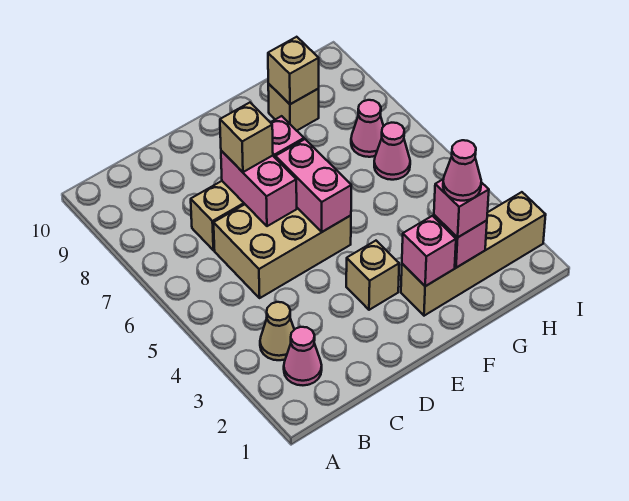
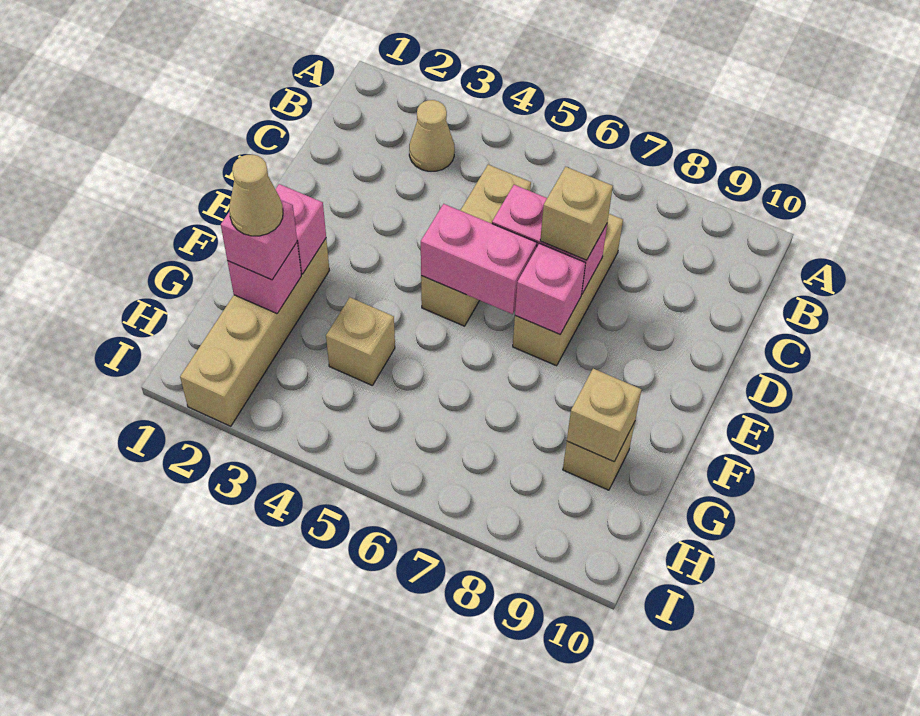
pink cone B2 level 1 -> none
tan brick C5:E6 level 1 -> tan brick C5:E5 level 1
tan brick E3 level 1 -> tan brick G4 level 1
pink cone G2 level 4 -> tan cone G2 level 4
pink cone H6 level 1 -> none
pink cone H7 level 1 -> none

